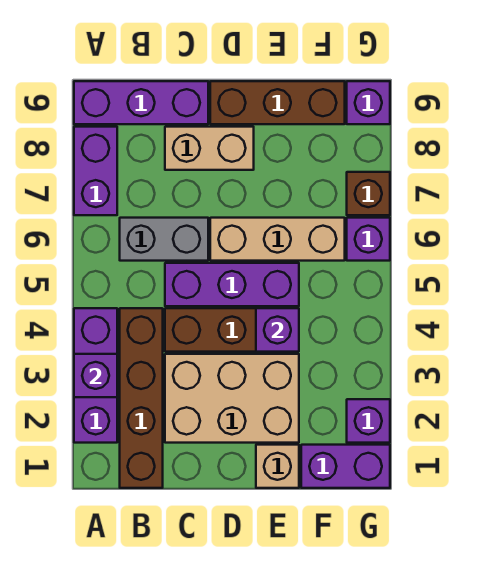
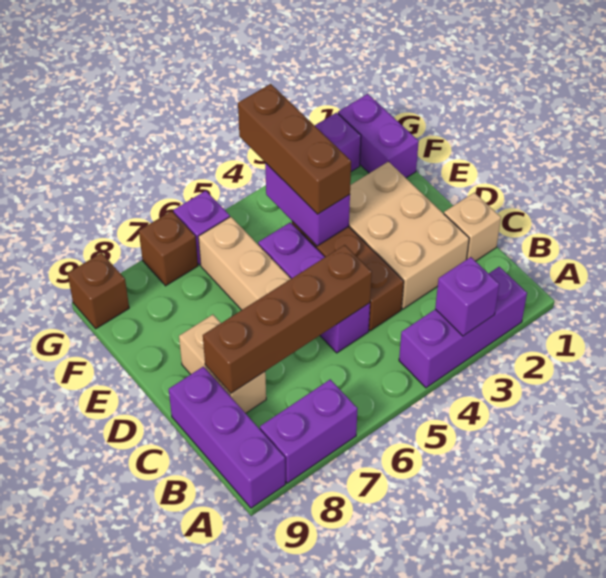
brown brick B1:B4 level 1 -> brown brick C5:C8 level 2
grey brick B6:C6 level 1 -> none
brown brick D9:F9 level 1 -> brown brick E4:G4 level 3
tan brick E1 level 1 -> tan brick C1 level 1
purple brick E4 level 2 -> purple brick E4:F4 level 2
purple brick G9 level 1 -> brown brick G9 level 1

